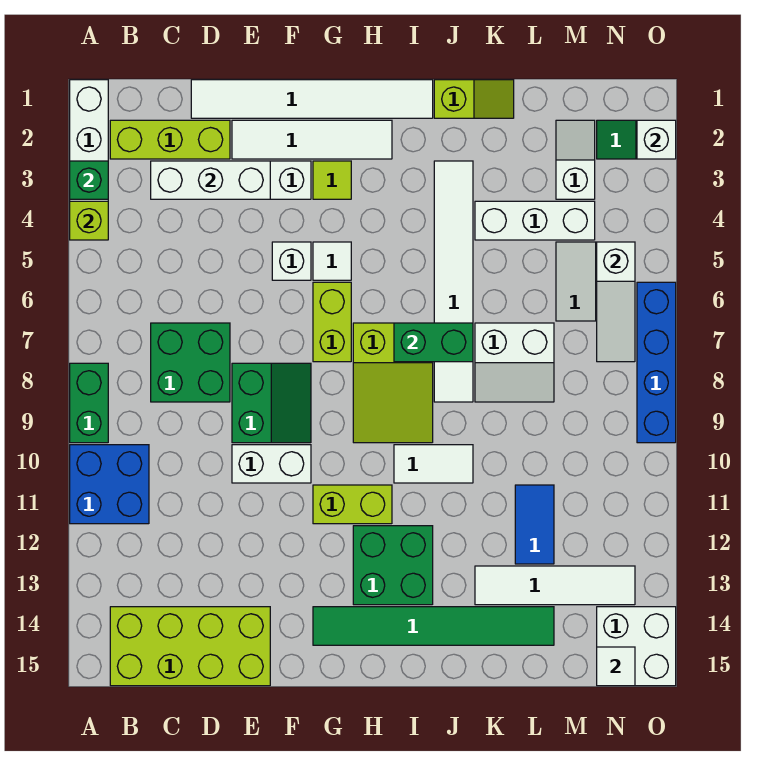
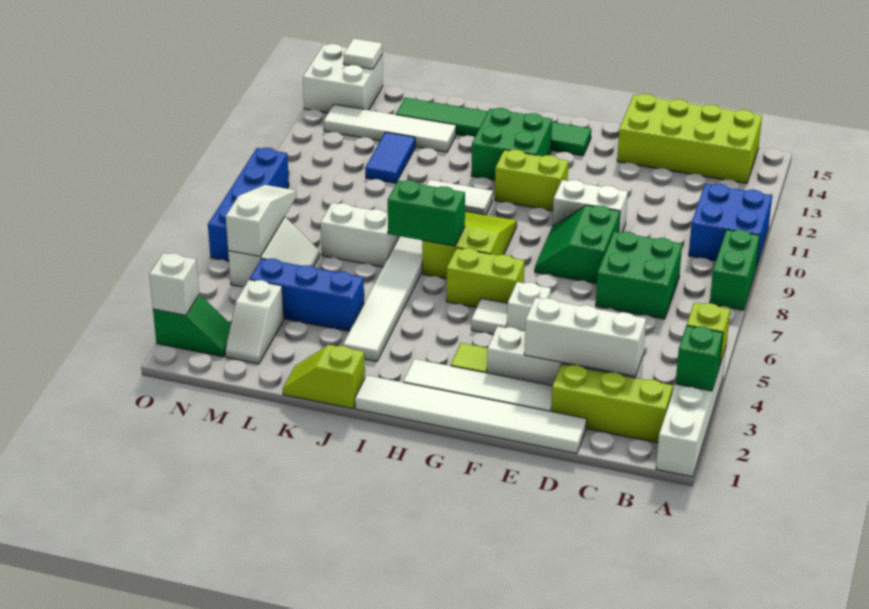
lime brick G6:G7 level 1 -> lime brick G6:H6 level 1
white brick K4:M4 level 1 -> blue brick K4:M4 level 1

